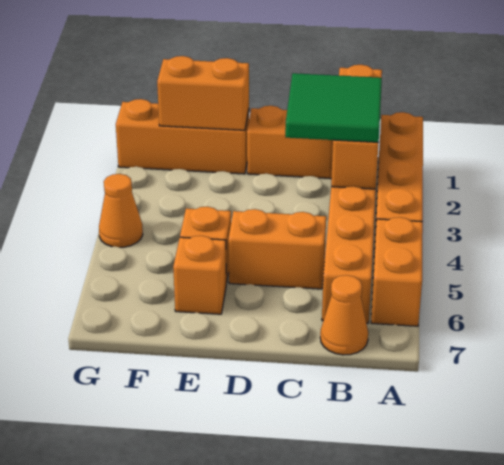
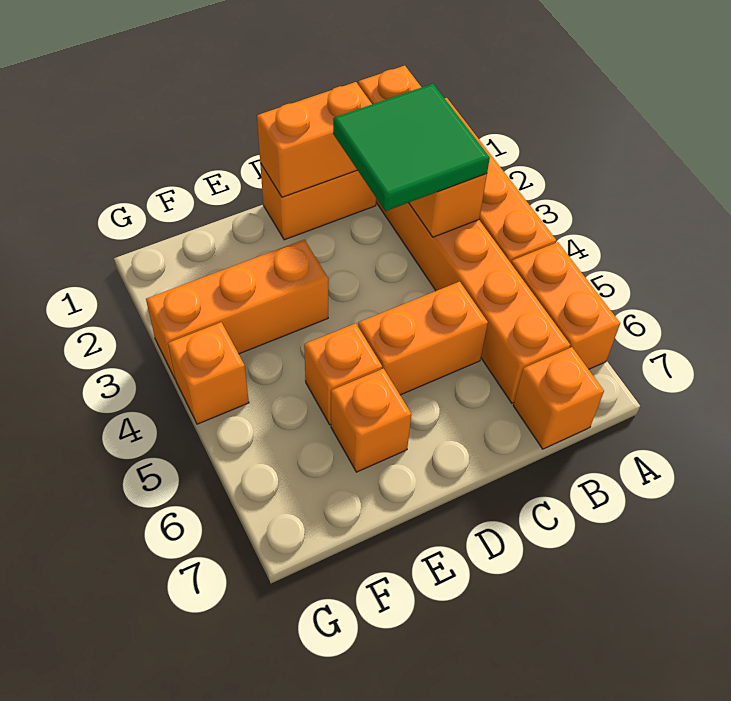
orange cone B7 level 1 -> orange brick B7 level 1
orange brick E1:G1 level 1 -> orange brick E3:G3 level 1
orange brick E1:F1 level 2 -> orange brick C1:D1 level 2
orange cone G4 level 1 -> orange brick G4 level 1

